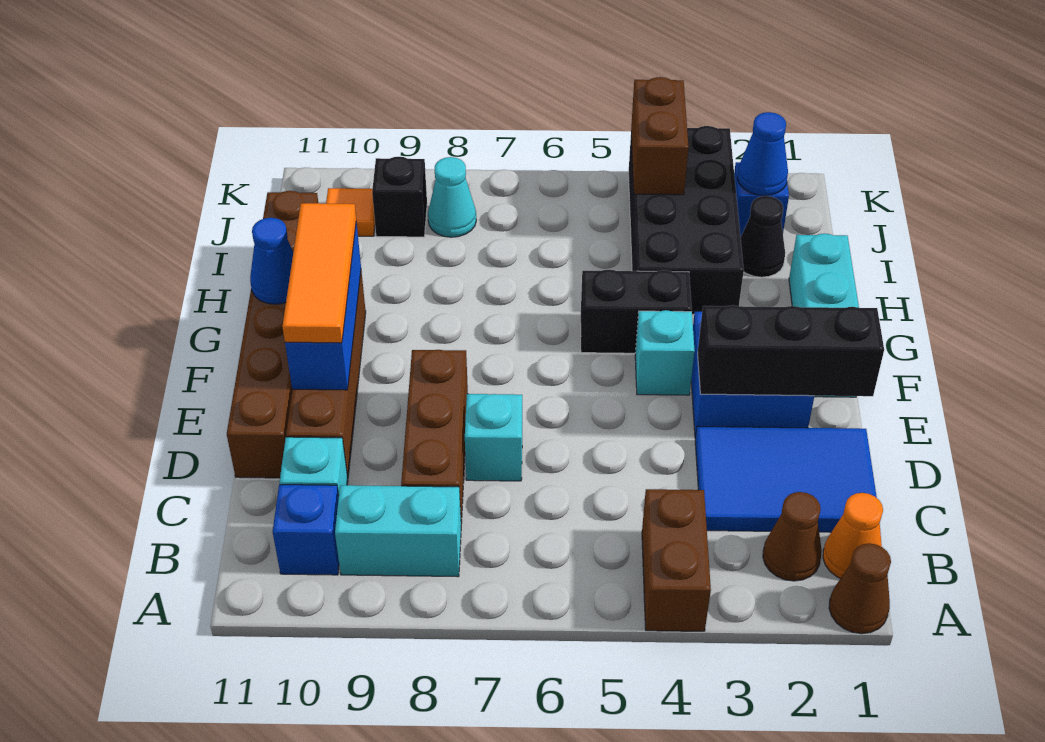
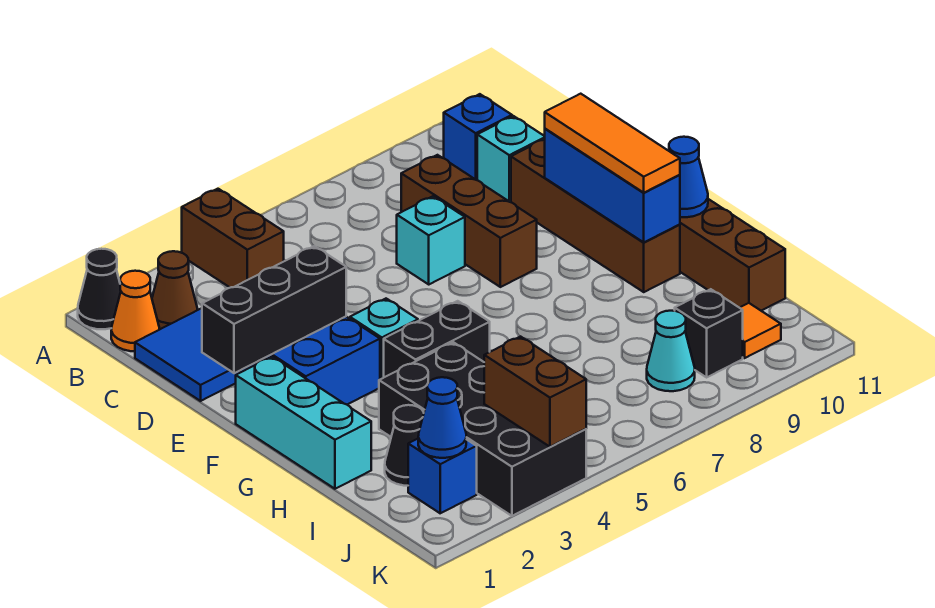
brown cone A1 level 1 -> black cone A1 level 1
cyan brick B8:B9 level 1 -> none

